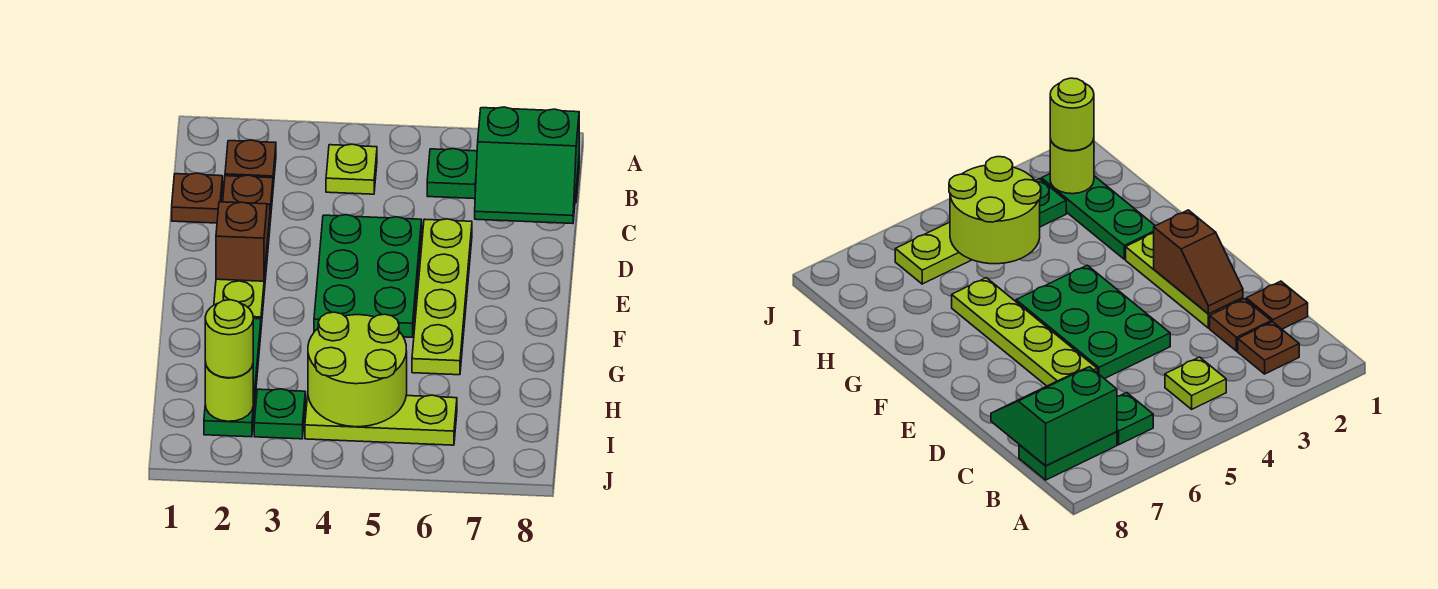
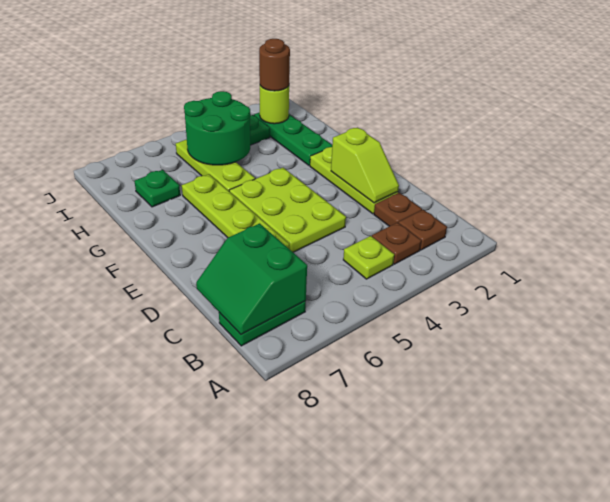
green plate B6 level 1 -> green plate H7 level 1
green slope B7:C8 level 2 top B -> green slope B7:C8 level 2 top 7
brown plate C1 level 1 -> brown plate B3 level 1
brown slope D2:E2 level 2 top E -> lime slope D2:E2 level 2 top E
green plate D4:F5 level 1 -> lime plate D4:F5 level 1
lime round brick H4:I5 level 2 -> green round brick H4:I5 level 2
lime round brick I2 level 3 -> brown round brick I2 level 3
lime plate I4:I6 level 1 -> lime plate G5:I5 level 1

